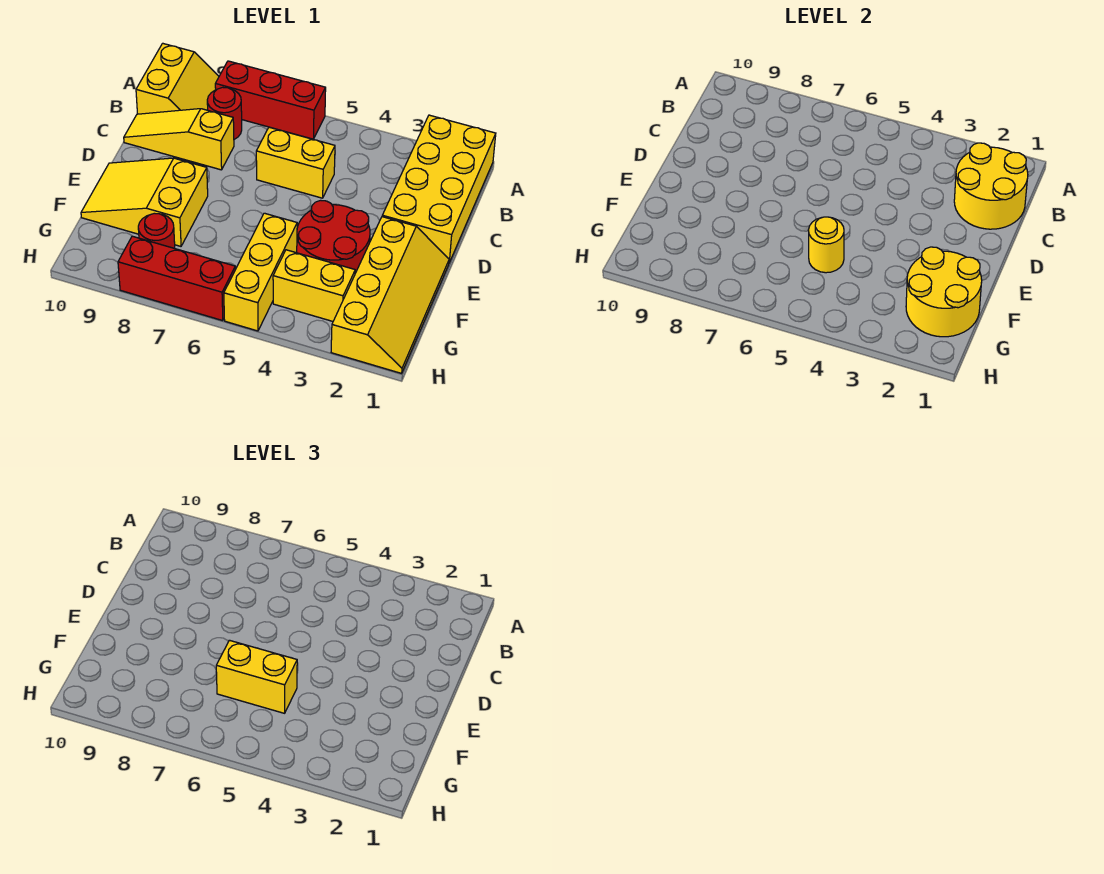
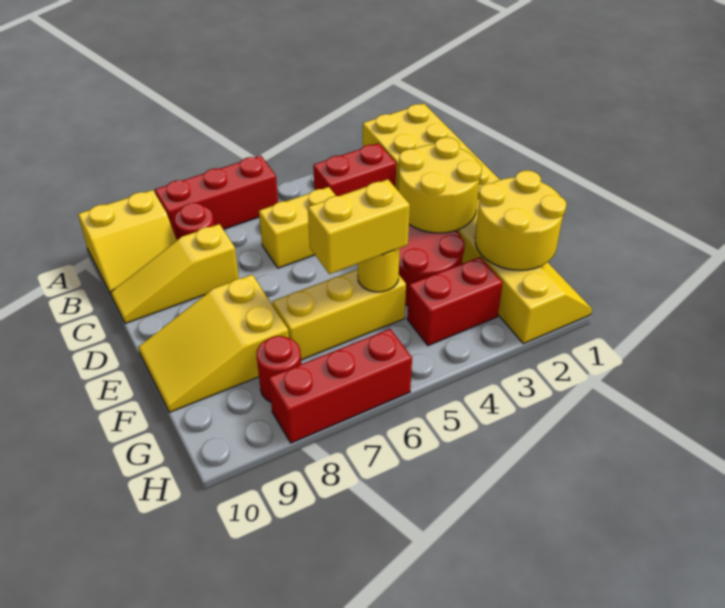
yellow slope A9:B10 level 1 top 10 -> yellow slope A9:B10 level 1 top A
yellow round brick B1:C2 level 2 -> yellow round brick D2:E3 level 2
none -> red brick B3:B4 level 1
yellow brick F5:H5 level 1 -> yellow brick F5:F7 level 1
yellow brick G3:G4 level 1 -> red brick G3:G4 level 1

